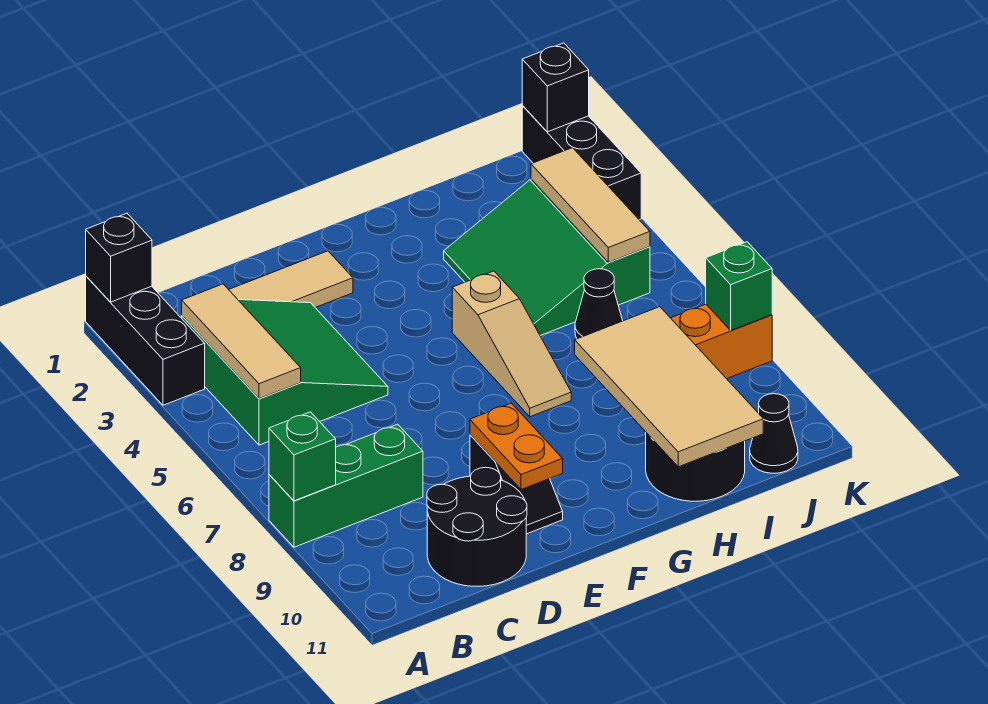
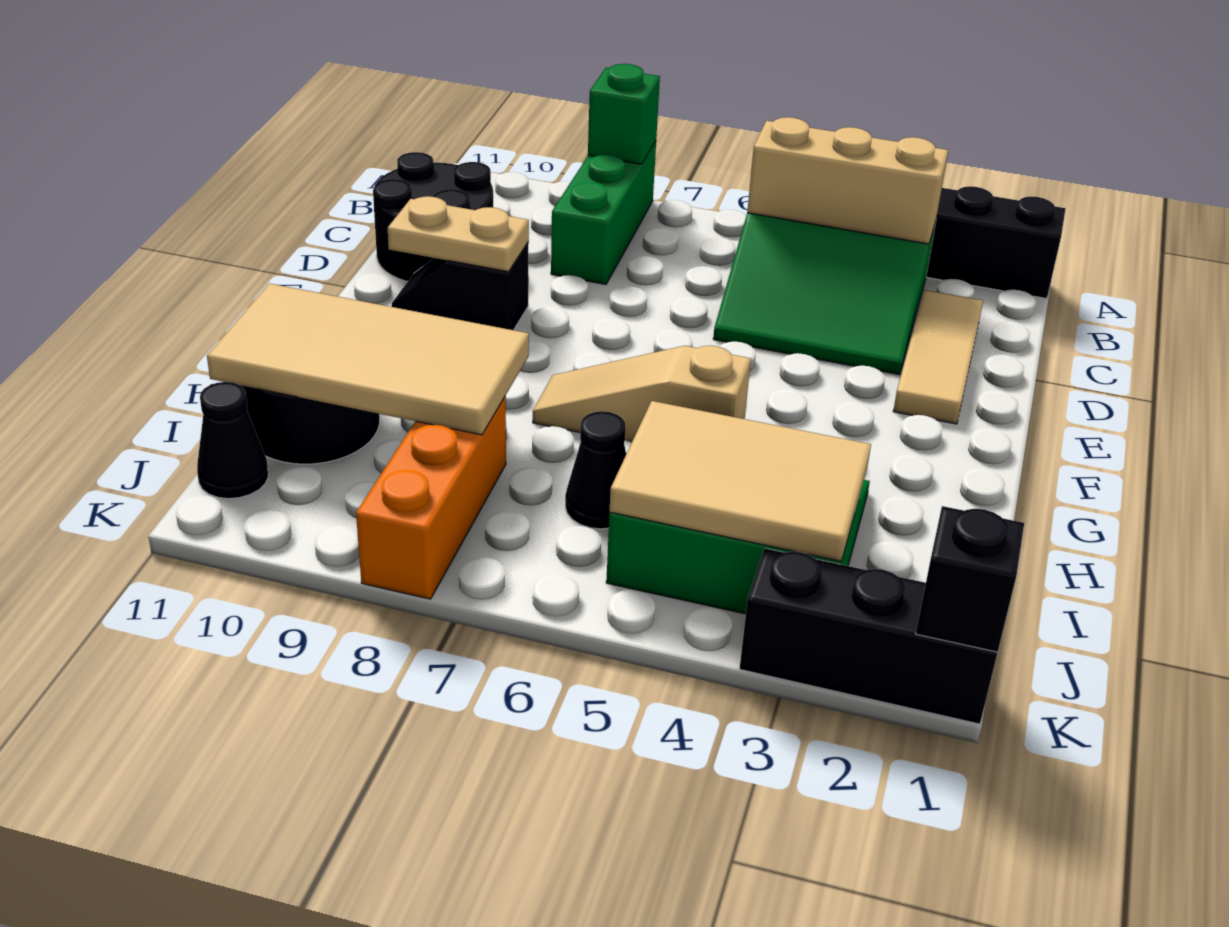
black brick A1 level 2 -> none
tan tile B3:B5 level 2 -> tan brick B3:B5 level 2
orange plate E9:E10 level 2 -> tan plate E9:E10 level 2
tan tile J3:J5 level 2 -> tan tile I3:J5 level 2
green brick K8 level 2 -> none

